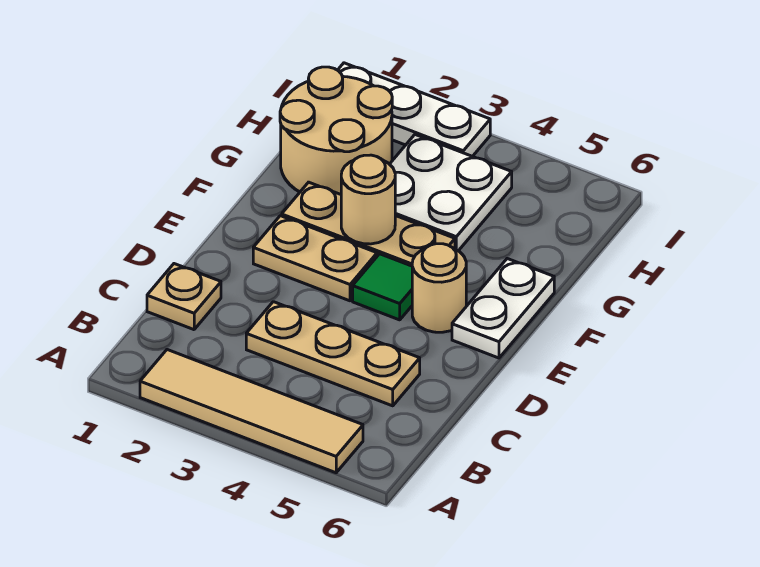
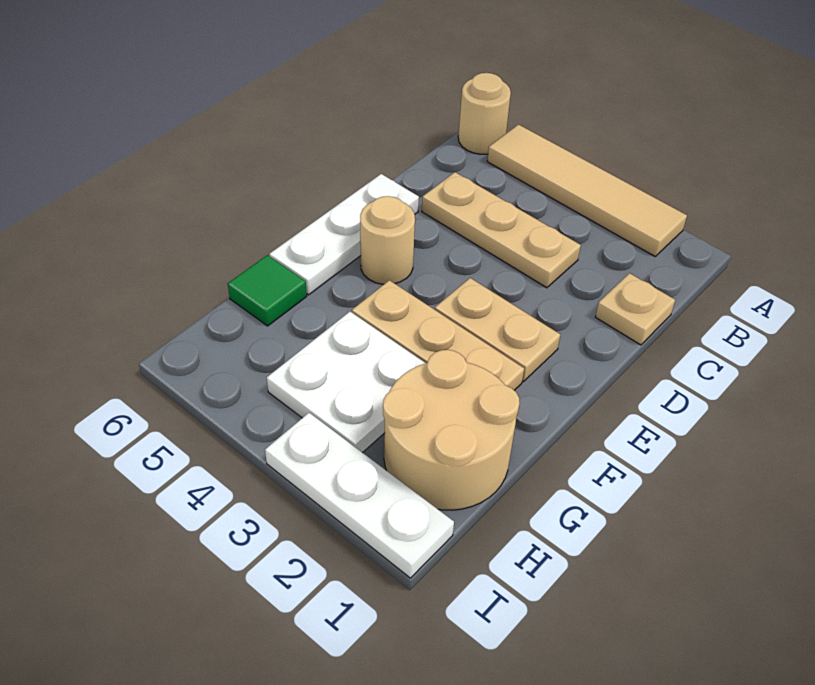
green tile E4 level 1 -> green tile G6 level 1
white plate E6:F6 level 1 -> white plate D6:F6 level 1
tan round brick F3 level 2 -> tan round brick A6 level 1

